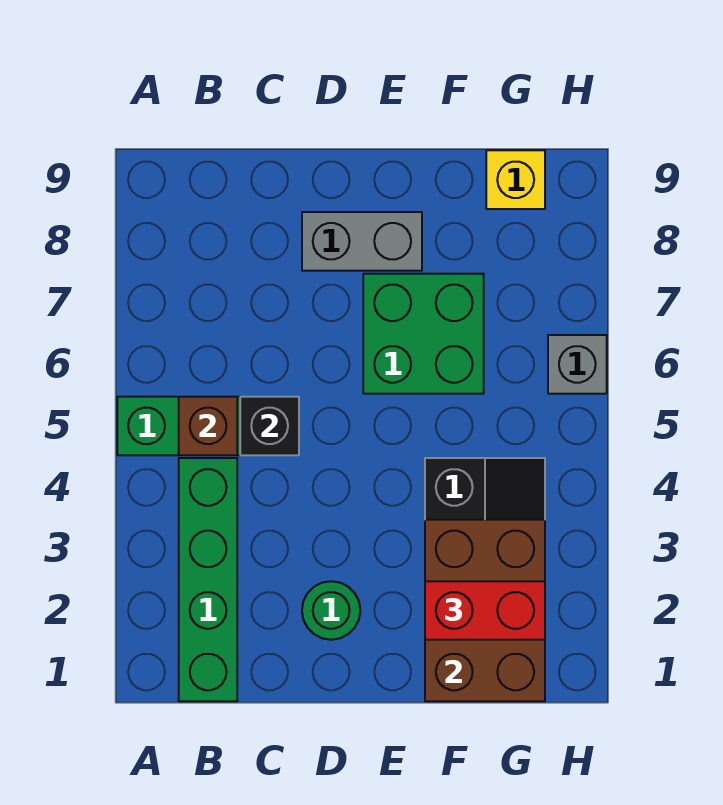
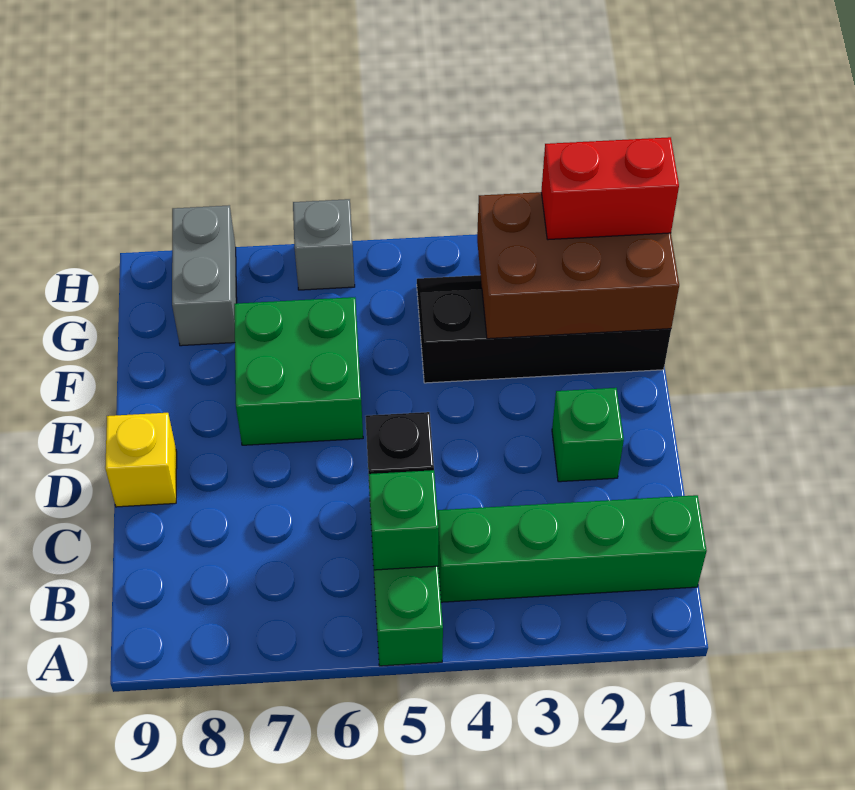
brown brick B5 level 2 -> green brick B5 level 2
green round brick D2 level 1 -> green brick D2 level 1
grey brick D8:E8 level 1 -> grey brick G8:H8 level 1
red brick F2:G2 level 3 -> red brick G1:G2 level 3
yellow brick G9 level 1 -> yellow brick D9 level 1

